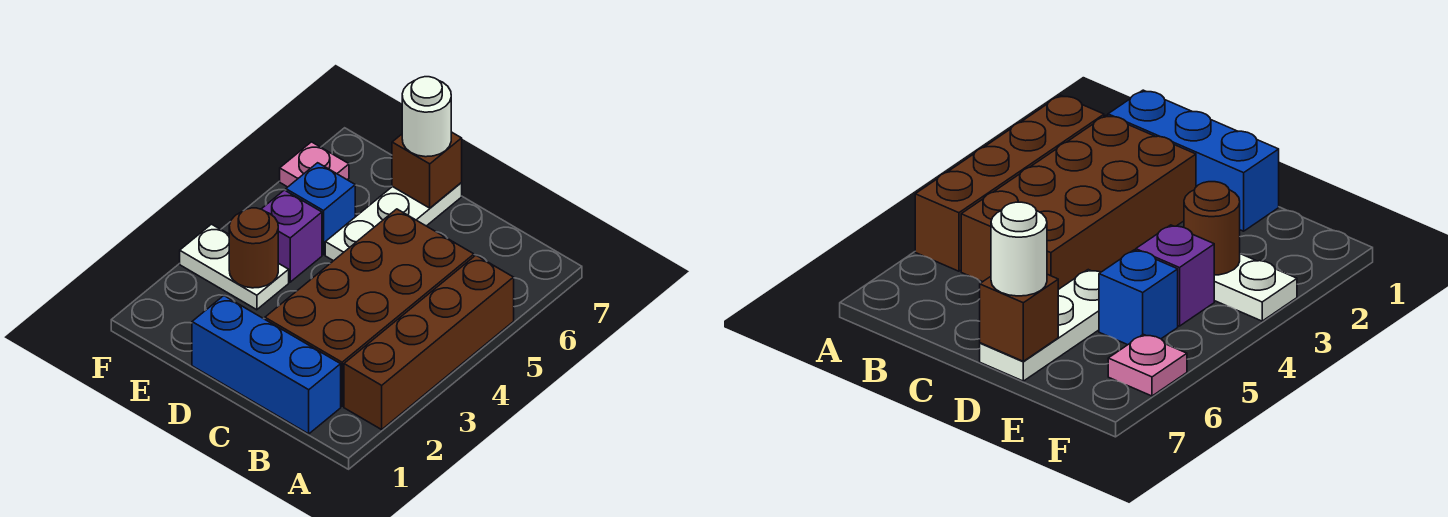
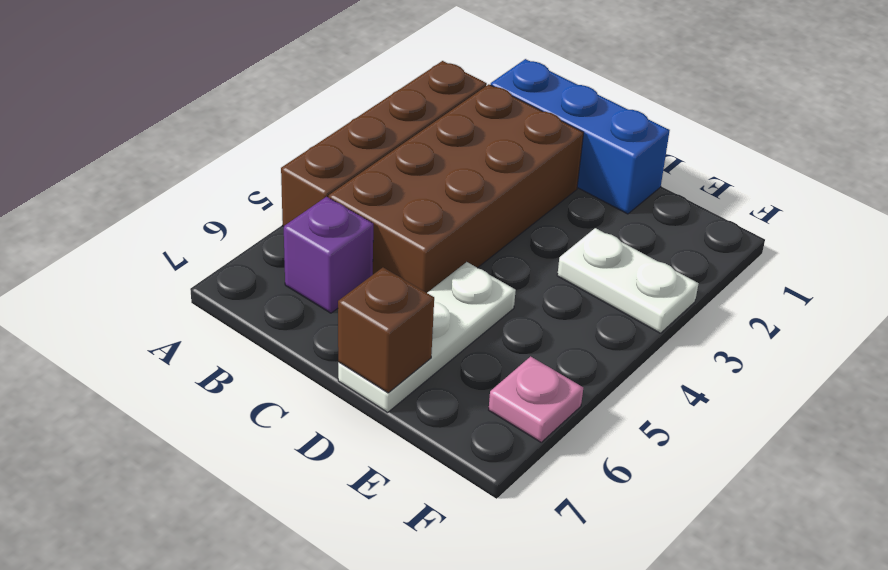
white round brick D7 level 3 -> none
brown round brick E3 level 2 -> none
purple brick E4 level 1 -> purple brick B6 level 1
blue brick E5 level 1 -> none

